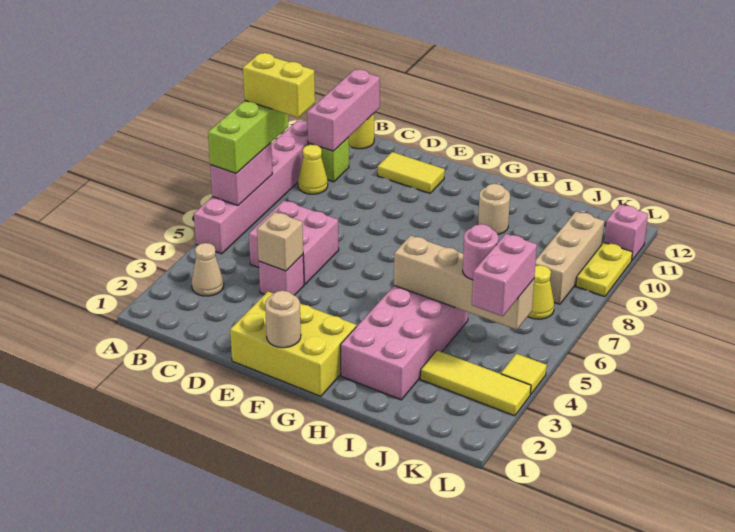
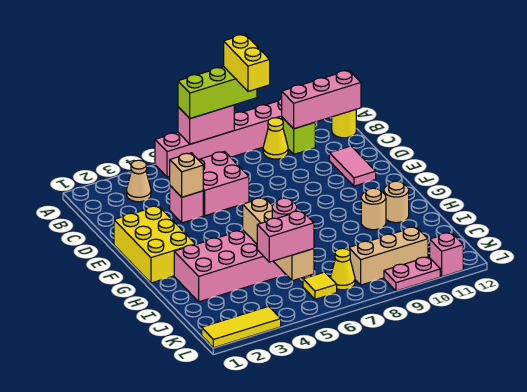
yellow tile D11:E11 level 1 -> pink tile D11:E11 level 1
tan round brick F1 level 2 -> tan round brick H11 level 1
yellow tile J3:L3 level 1 -> yellow tile L1:L3 level 1
yellow tile L4 level 1 -> yellow tile K6 level 1
yellow plate L9:L10 level 1 -> pink plate L9:L10 level 1

